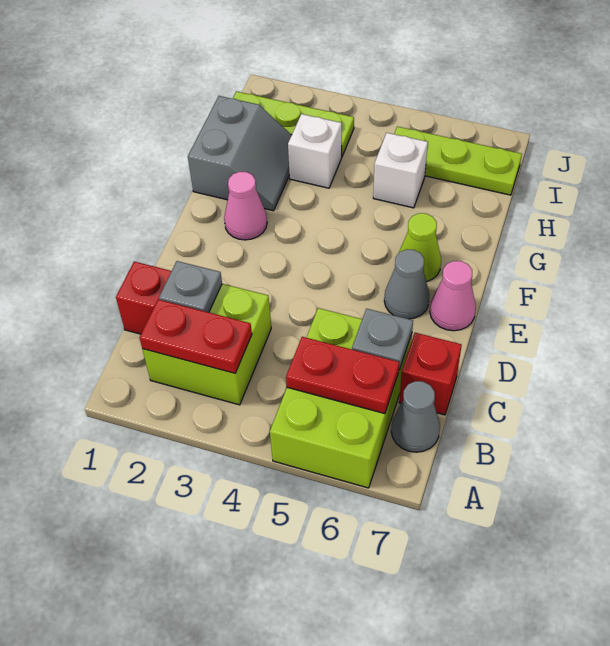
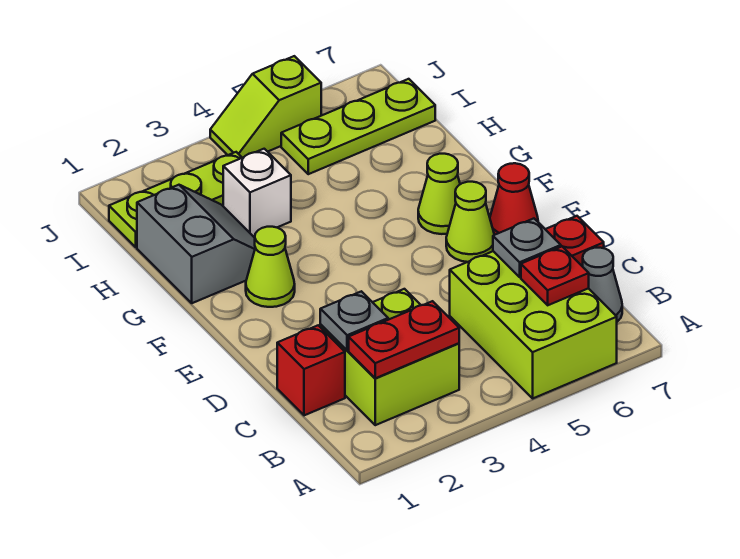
red plate B5:B6 level 2 -> red plate B6 level 2
grey cone E6 level 1 -> lime cone E6 level 1
pink cone E7 level 1 -> red cone E7 level 1
pink cone F2 level 1 -> lime cone F2 level 1
white brick H5 level 1 -> none
none -> lime slope J4:J5 level 1 top 5

